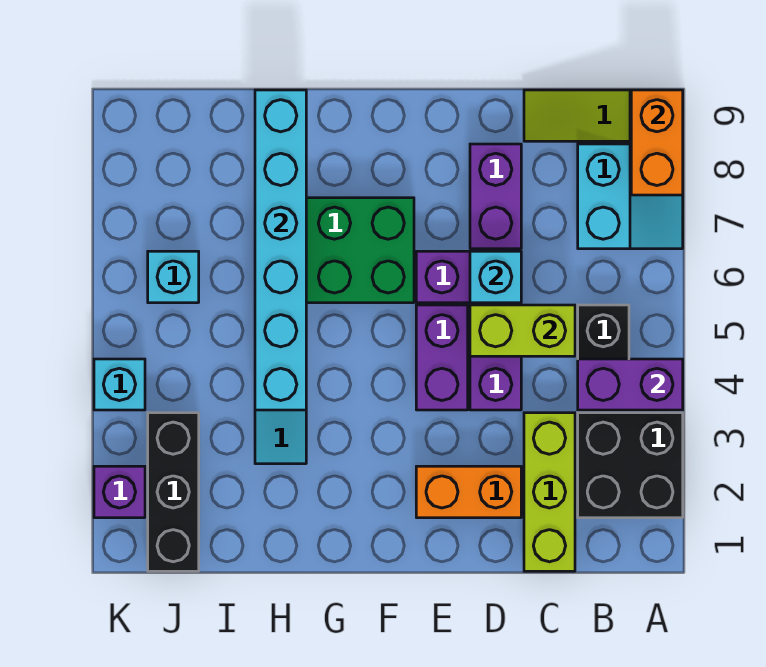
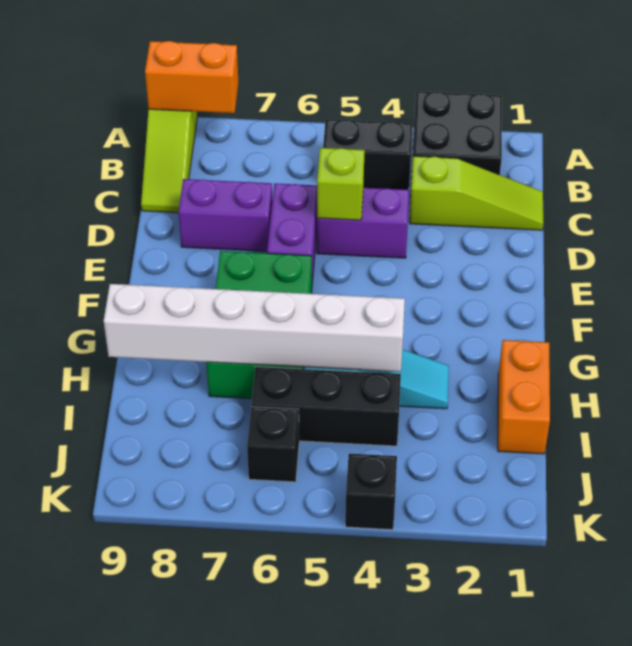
purple brick A4:B4 level 2 -> none
cyan slope A7:B8 level 1 top B -> none
lime brick C1:C3 level 1 -> lime slope C1:C3 level 1 top 3
lime brick C5:D5 level 2 -> lime brick D5 level 2
orange brick D2:E2 level 1 -> orange brick H1:I1 level 1
cyan brick D6 level 2 -> none
purple brick E4:E5 level 1 -> none
cyan brick H4:H9 level 2 -> white brick H4:H9 level 2
black brick J1:J3 level 1 -> black brick I4:I6 level 1
cyan brick J6 level 1 -> black brick J6 level 1
purple brick K2 level 1 -> none
cyan brick K4 level 1 -> black brick K4 level 1

